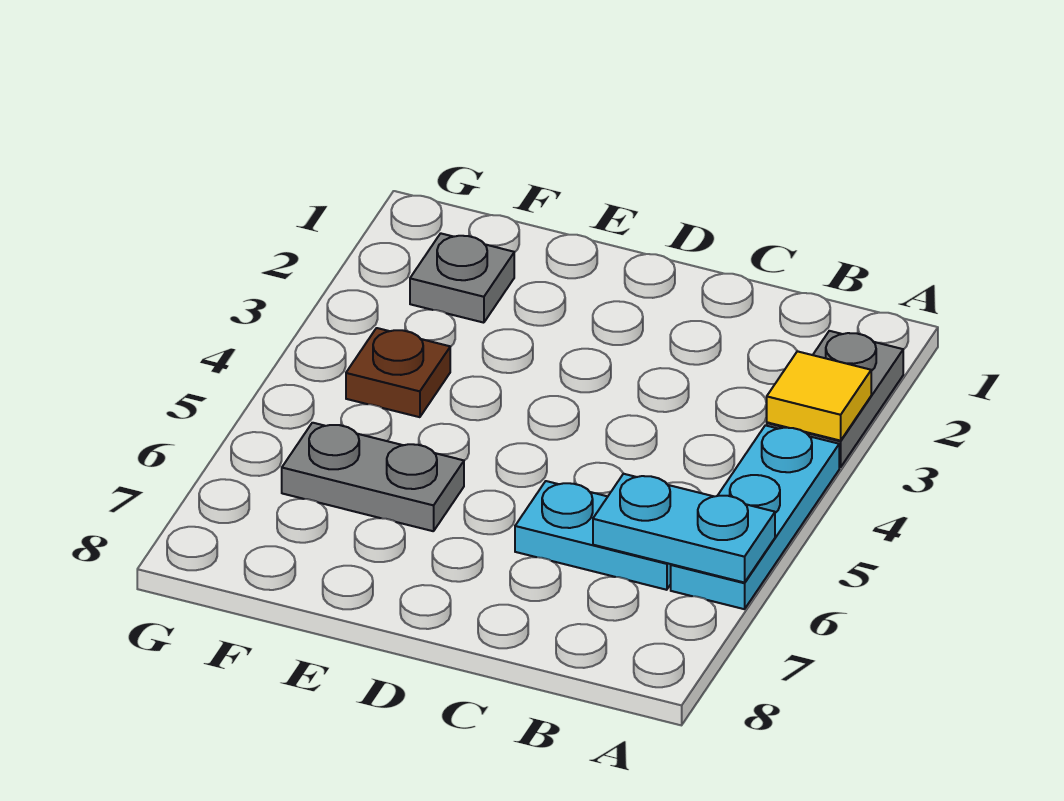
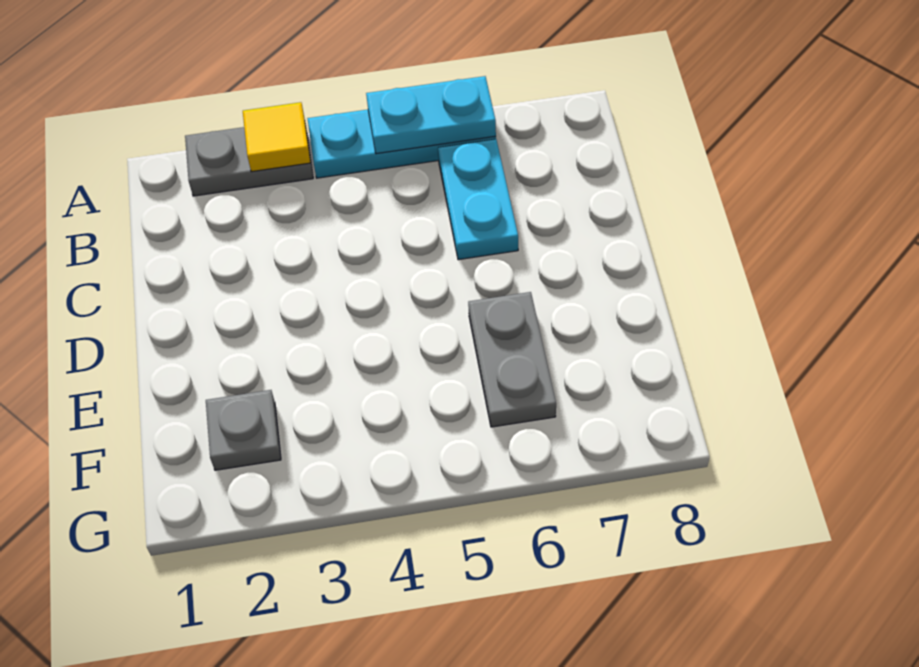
cyan plate A6:B6 level 2 -> cyan plate A5:A6 level 2
brown plate F4 level 1 -> none

